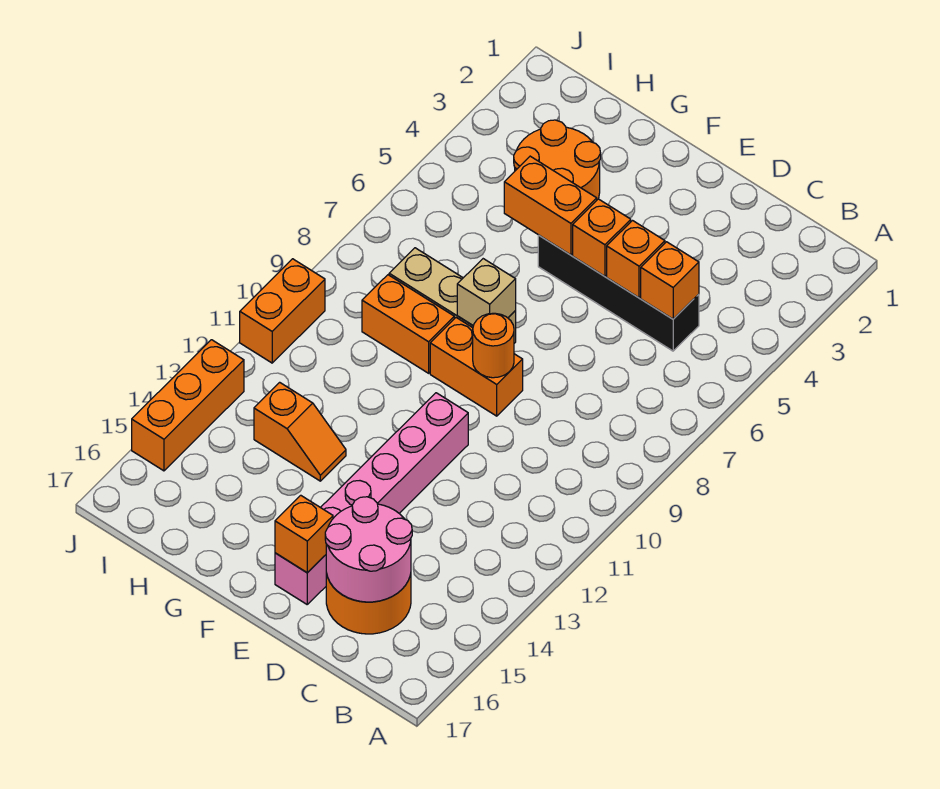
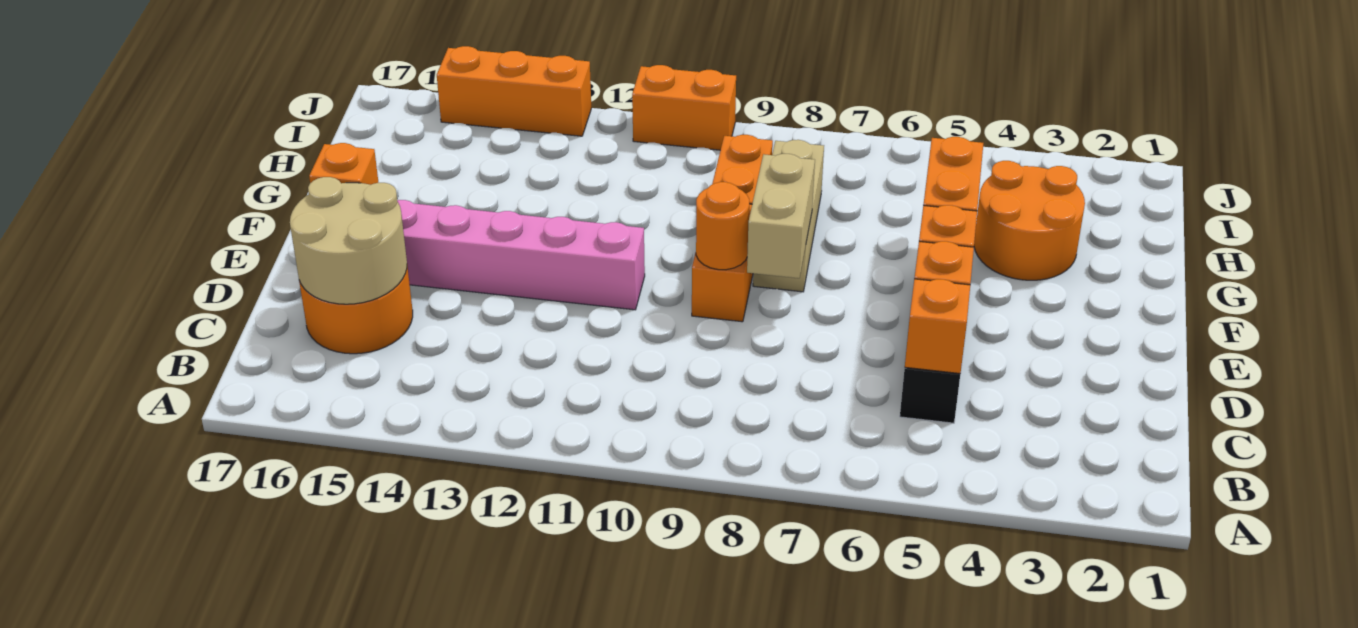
pink round brick C15:D16 level 2 -> tan round brick C15:D16 level 2
tan brick F8 level 2 -> tan brick E8:F8 level 2
orange slope G13:H13 level 1 top H -> none

